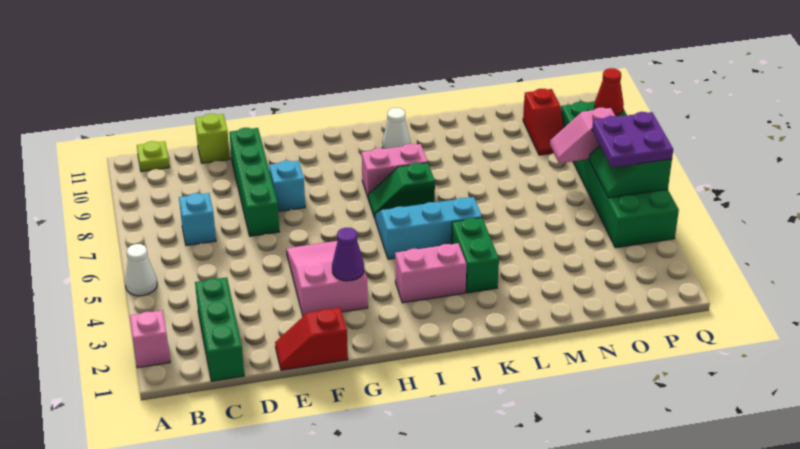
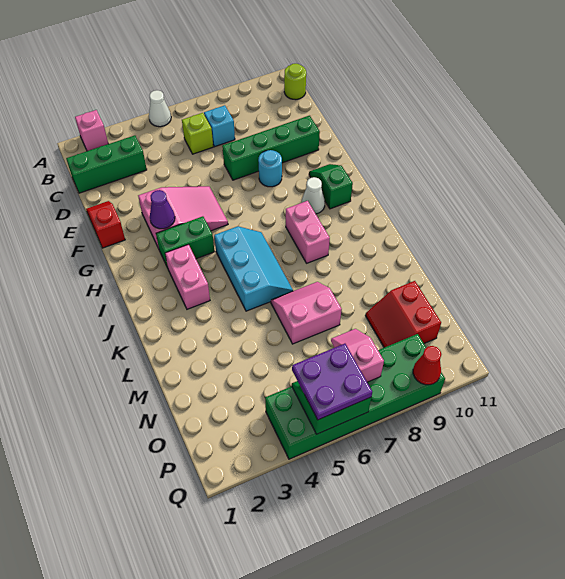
lime plate B11 level 1 -> lime round brick B11 level 1
lime brick D11 level 1 -> lime brick C6 level 1
cyan brick F8 level 1 -> cyan round brick F8 level 1
green slope I7:J7 level 1 top J -> green slope G10:H10 level 1 top H
white cone J10 level 1 -> white cone H9 level 1
green brick K3:K4 level 1 -> green brick H3:H4 level 1
none -> pink slope L6:M7 level 1 top M
red slope O9:O10 level 1 top 10 -> red slope N9:O10 level 1 top 10

